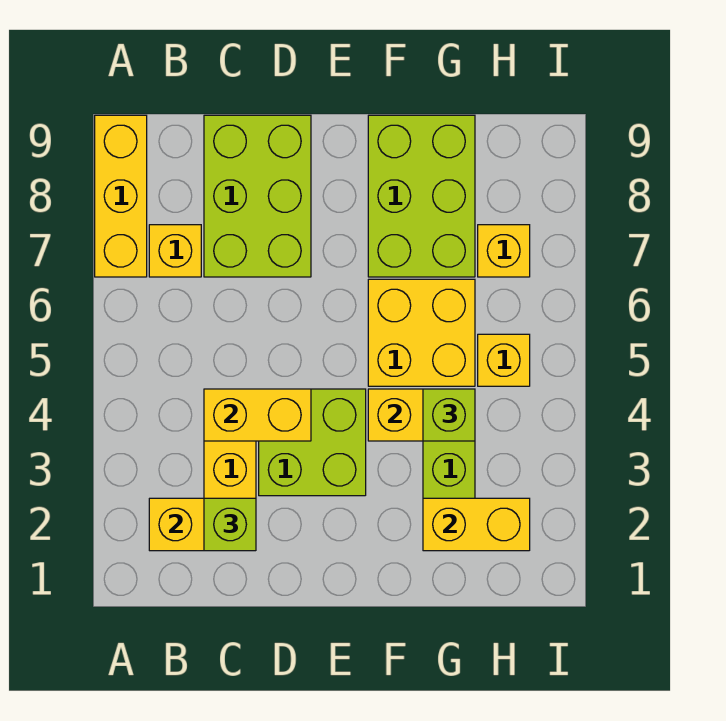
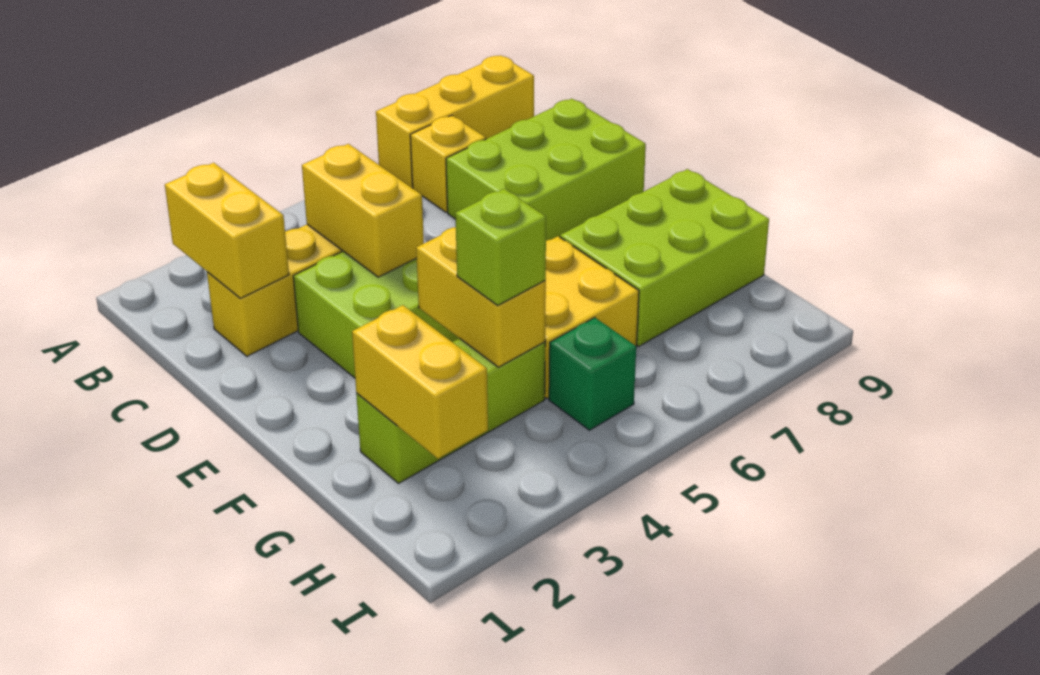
lime brick C2 level 3 -> none
yellow brick H5 level 1 -> green brick H5 level 1
yellow brick H7 level 1 -> none

